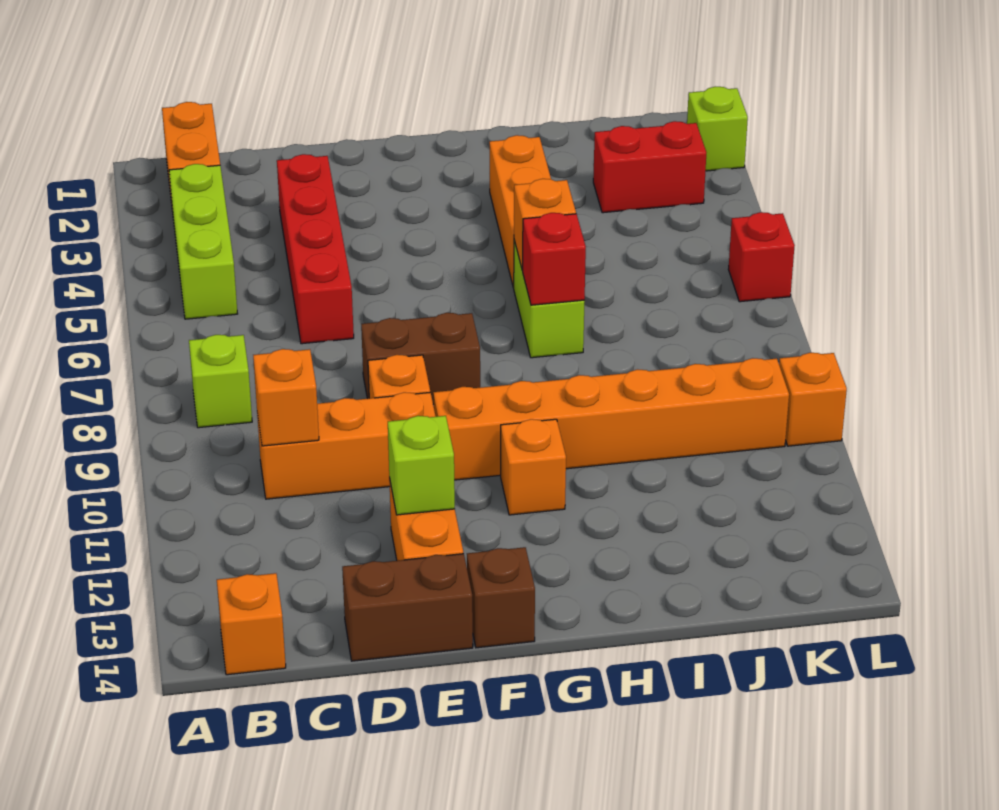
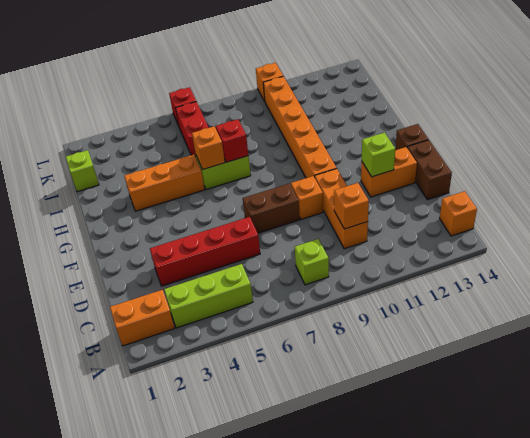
brown brick E8:F8 level 1 -> brown brick E7:E8 level 1
orange brick G11 level 1 -> none
red brick J3:K3 level 1 -> red brick J6:K6 level 1
lime brick L2 level 1 -> lime brick J1 level 1

